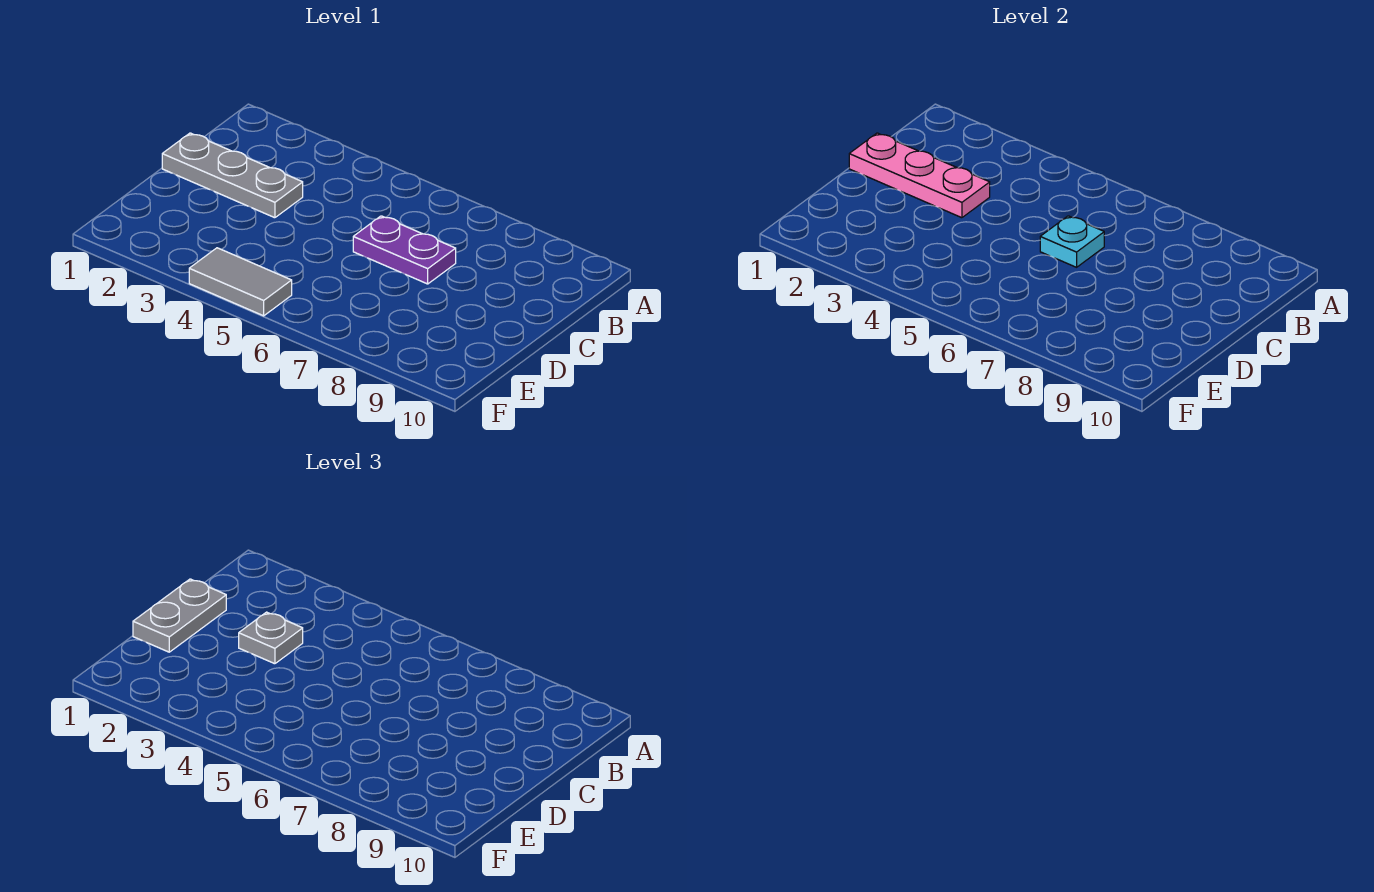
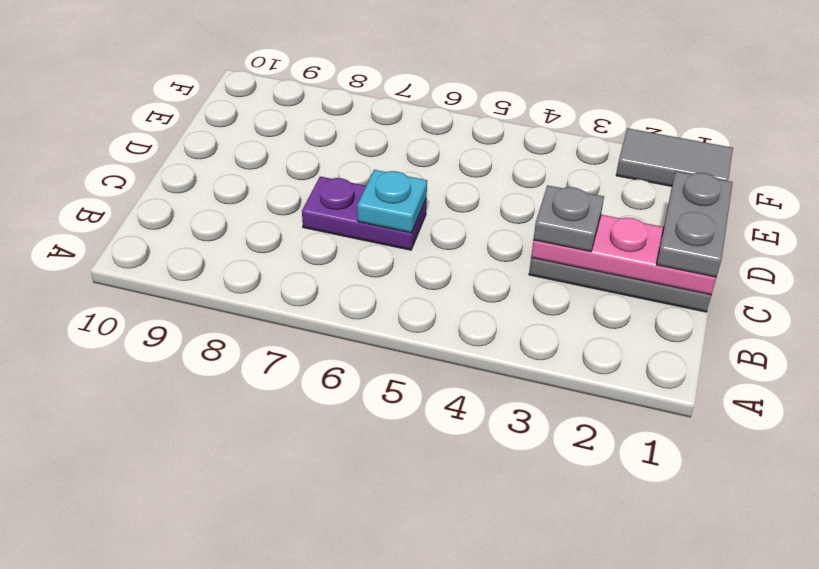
grey tile F4:F5 level 1 -> grey tile F1:F2 level 1

